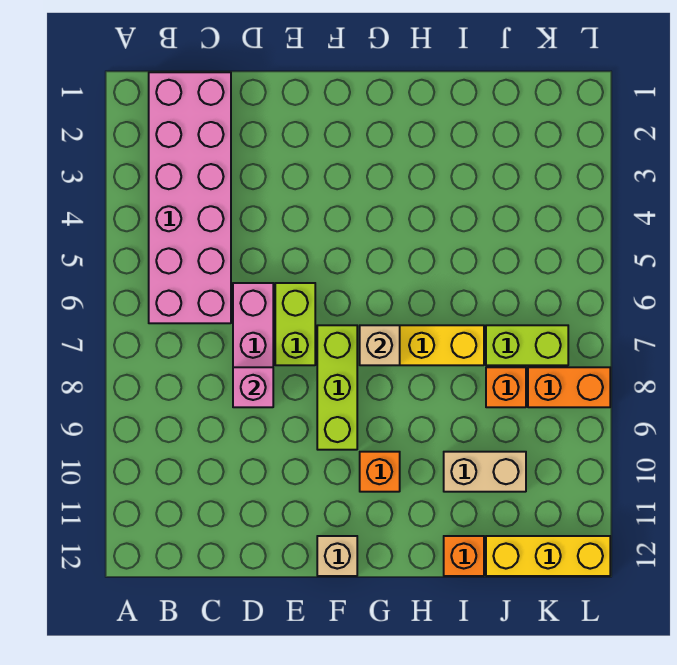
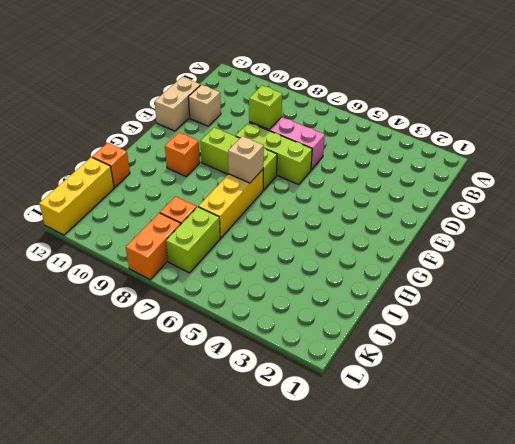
pink brick B1:C6 level 1 -> none
pink brick D8 level 2 -> lime brick D8 level 2
lime brick E6:E7 level 1 -> lime brick E6:E8 level 1
tan brick F12 level 1 -> tan brick D11 level 1
tan brick I10:J10 level 1 -> tan brick D12:E12 level 1

